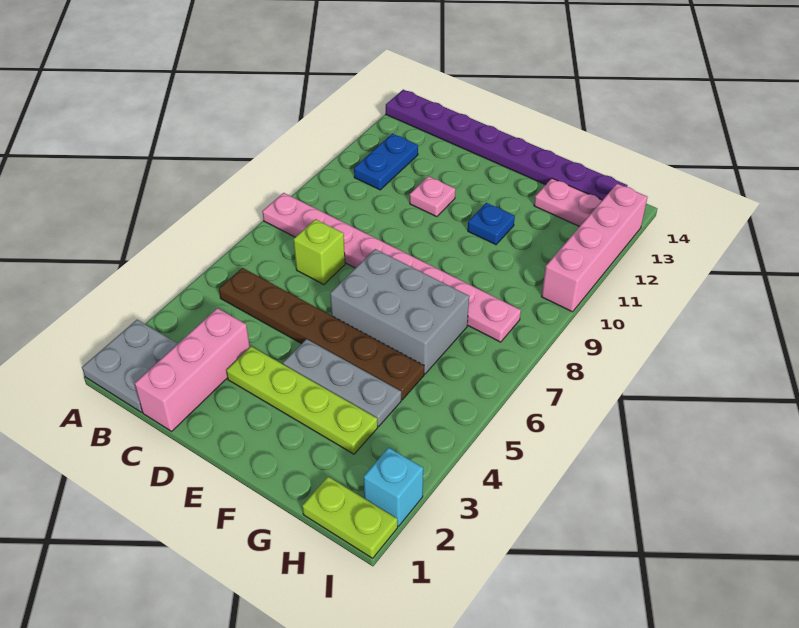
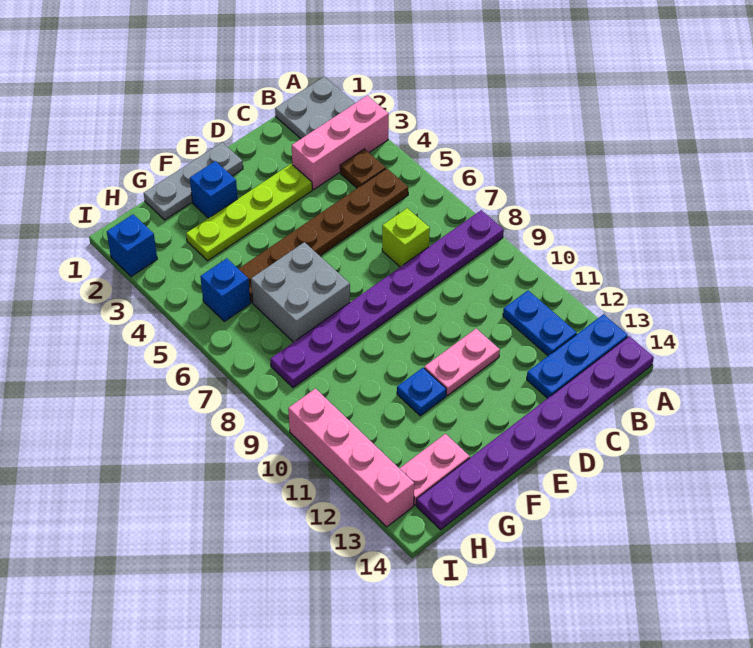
pink plate A8:H8 level 1 -> purple plate A8:H8 level 1
none -> blue plate A13:C13 level 1
none -> brown plate B4 level 1
pink brick C1:C3 level 1 -> pink brick A3:C3 level 1
pink plate D11 level 1 -> pink plate D11:E11 level 1
grey plate E4:G4 level 1 -> grey plate E1:G1 level 1
grey brick E6:G7 level 1 -> grey brick F6:G7 level 1
none -> blue brick F2 level 1
lime plate H1:I1 level 1 -> none
none -> blue brick H5 level 1
cyan brick I2 level 1 -> blue brick I2 level 1

